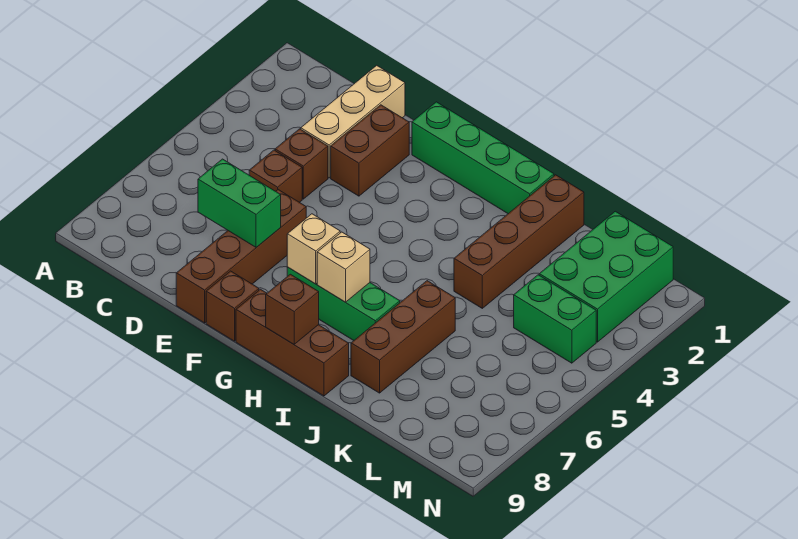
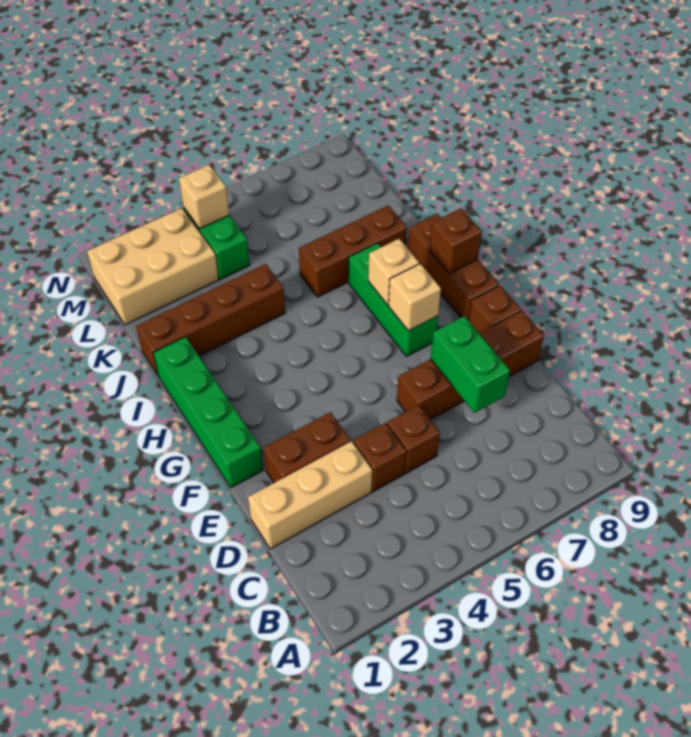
green brick L1:M3 level 1 -> tan brick L1:M3 level 1
none -> tan brick M4 level 2

